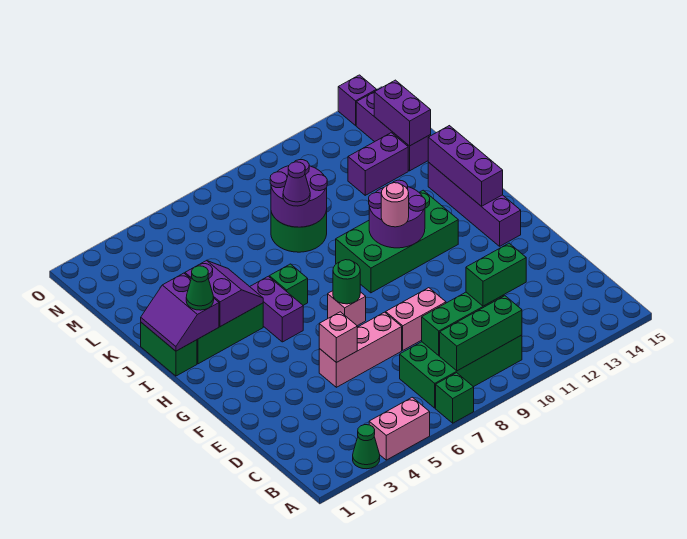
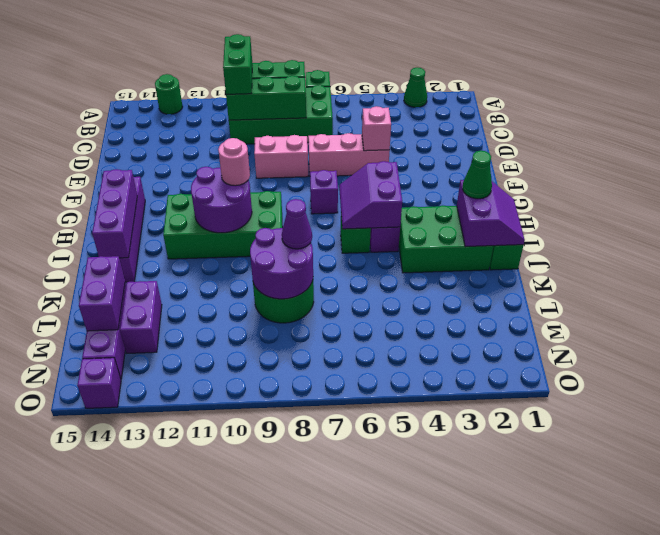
pink brick A4:A5 level 1 -> none
green brick C10:C11 level 3 -> green brick B10:C10 level 3
pink brick G7 level 1 -> purple brick G7 level 1
green round brick G7 level 2 -> green round brick A13 level 1
purple slope I3:J4 level 2 top 3 -> purple slope H5:I6 level 2 top 5
purple brick L12:L13 level 1 -> purple brick L13:M13 level 1

